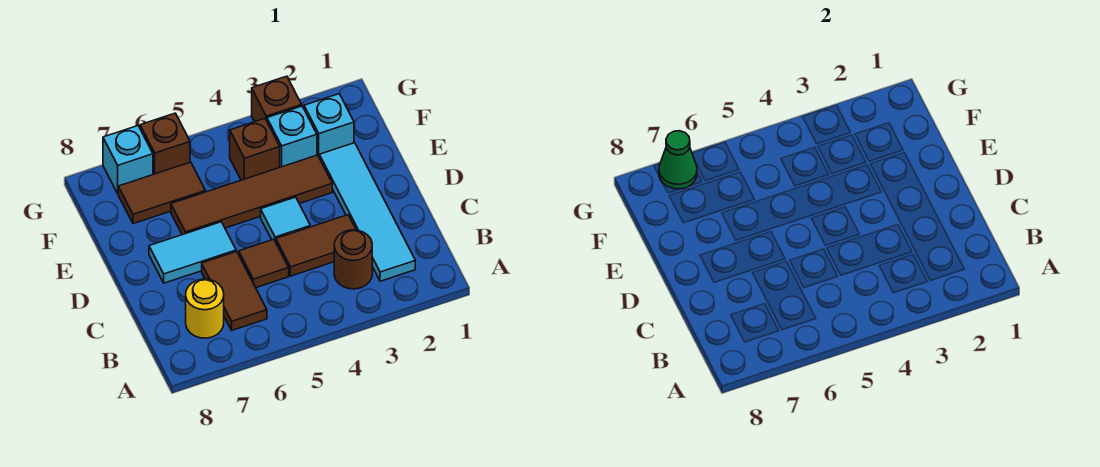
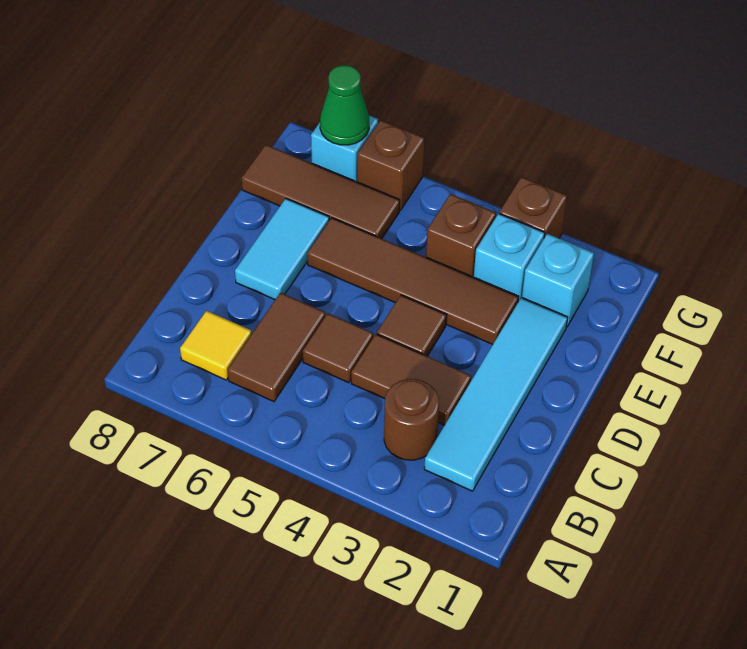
yellow round brick B7 level 1 -> yellow tile B7 level 1
cyan tile D4 level 1 -> brown tile D4 level 1
cyan tile D6:D7 level 1 -> cyan tile D7:E7 level 1
brown tile F6:F7 level 1 -> brown tile F6:F8 level 1

